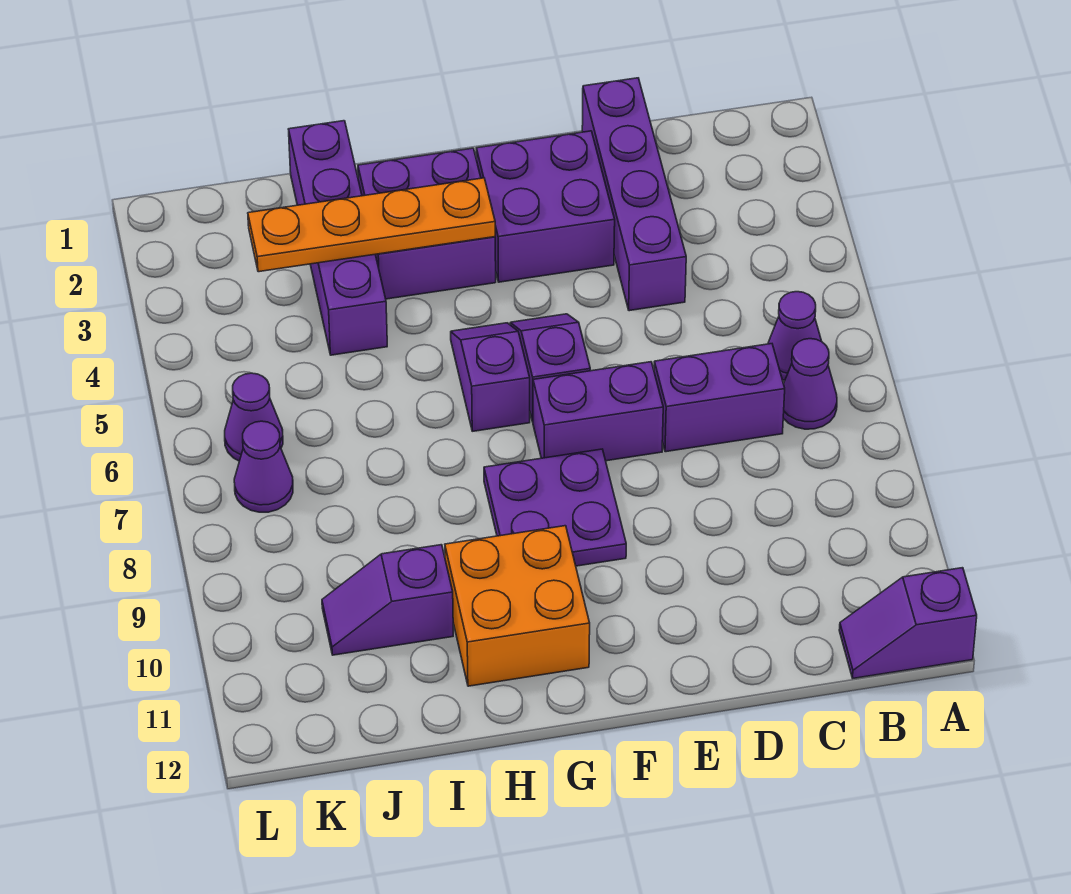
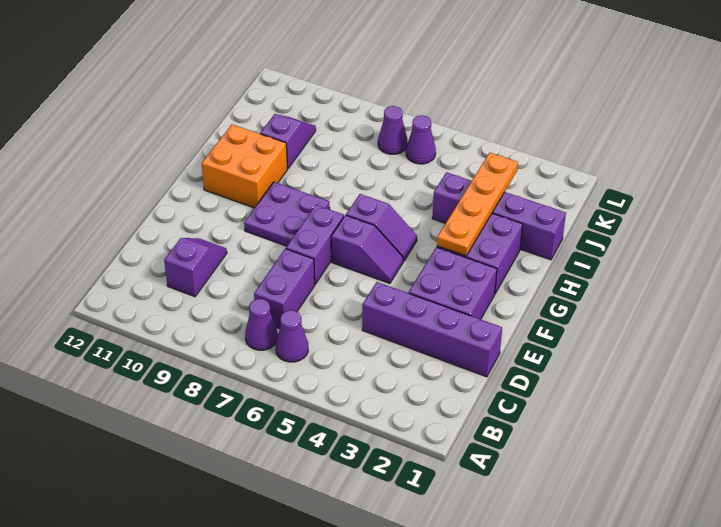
purple slope A12:B12 level 1 top A -> purple slope C10:D10 level 1 top C

